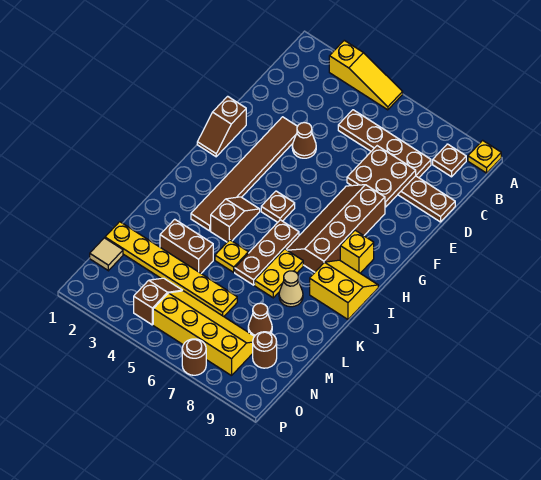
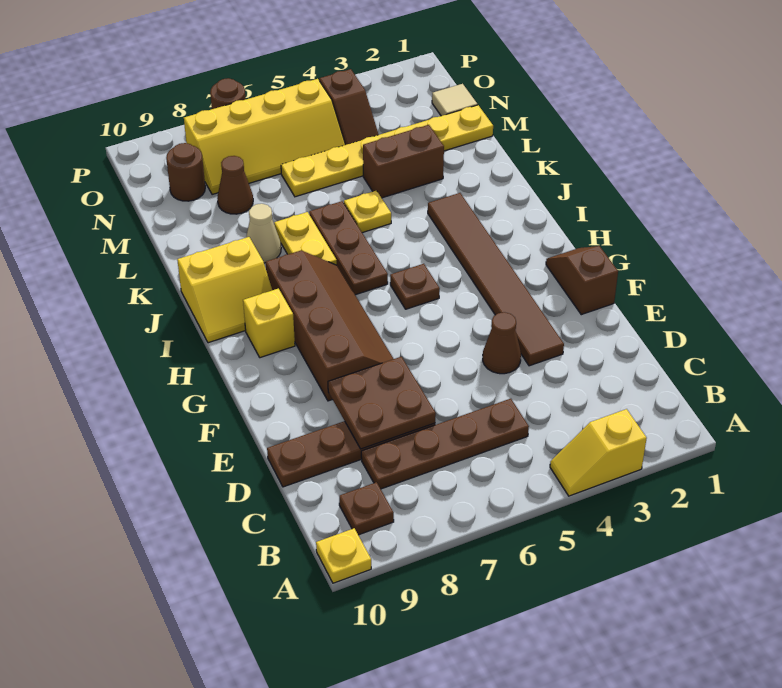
yellow slope A3:A5 level 1 top 3 -> yellow slope A3:A4 level 1 top 3
brown slope I4:J4 level 1 top J -> none

